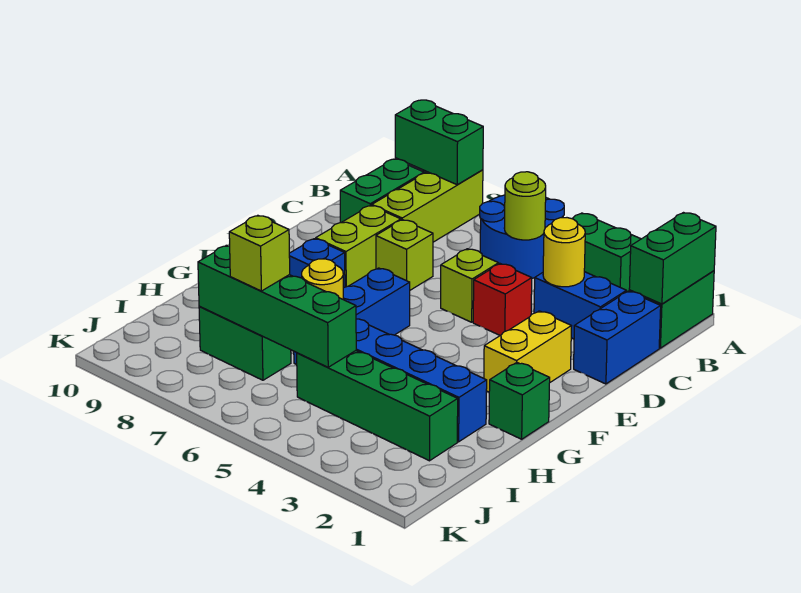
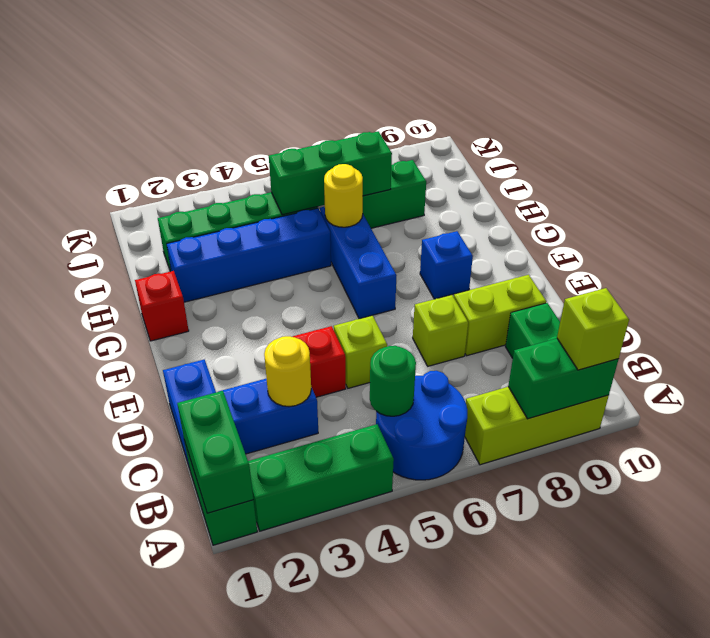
green brick A3:A4 level 1 -> green brick A2:A4 level 1
lime brick A8:C8 level 1 -> lime brick A7:A9 level 1
lime round brick B5 level 2 -> green round brick B5 level 2
lime brick D8:E8 level 1 -> lime brick D8:D9 level 1
yellow brick E2:F2 level 1 -> none
green brick G1 level 1 -> red brick G1 level 1
green brick I5:I8 level 2 -> green brick I5:I7 level 2
lime brick I7 level 3 -> lime brick A9 level 3

